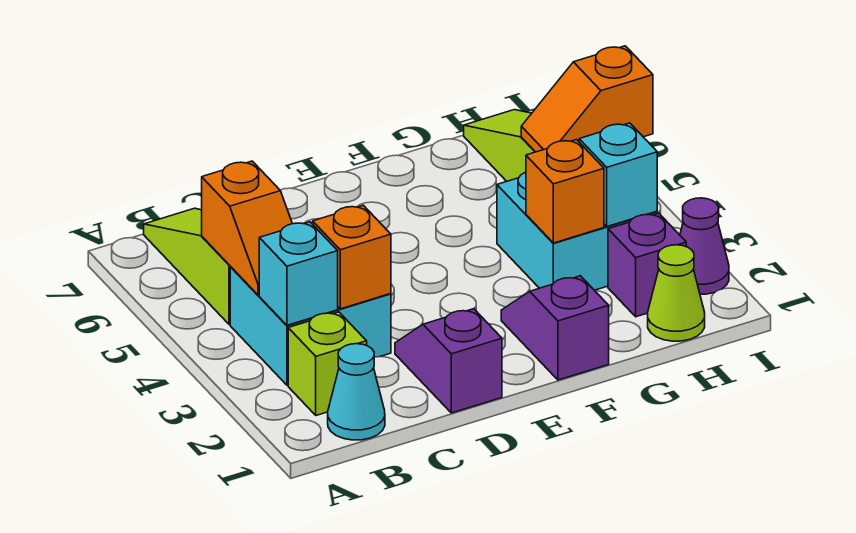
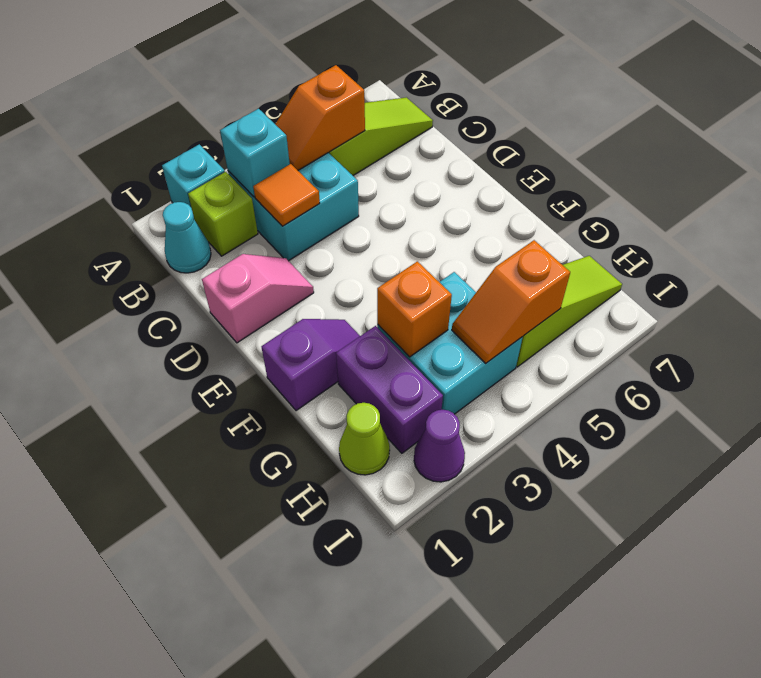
orange brick C3 level 2 -> orange tile C3 level 2
purple slope D1:D2 level 1 top 1 -> pink slope D1:D2 level 1 top 1
purple brick H2 level 1 -> purple brick G2:H2 level 1
cyan brick H3 level 2 -> cyan brick A2 level 1
orange slope H5:I5 level 2 top I -> orange slope H4:H5 level 2 top 5

